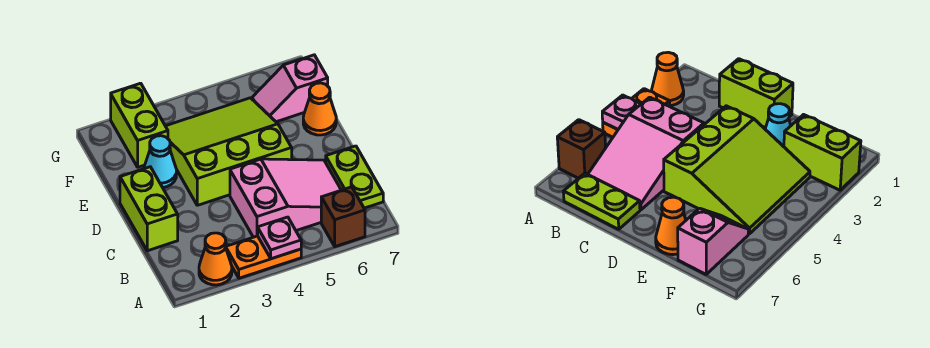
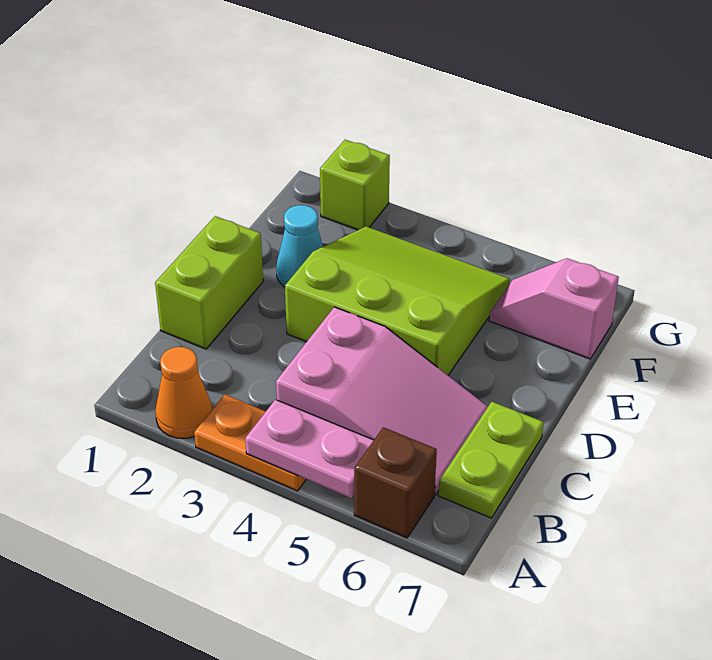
pink plate A4 level 2 -> pink plate A4:A5 level 2
orange cone E7 level 1 -> none
lime brick F2:G2 level 1 -> lime brick G2 level 1

